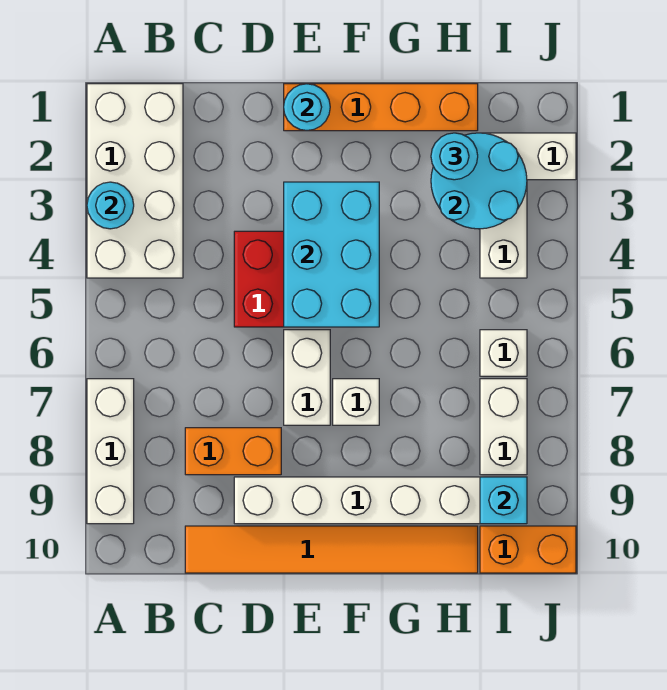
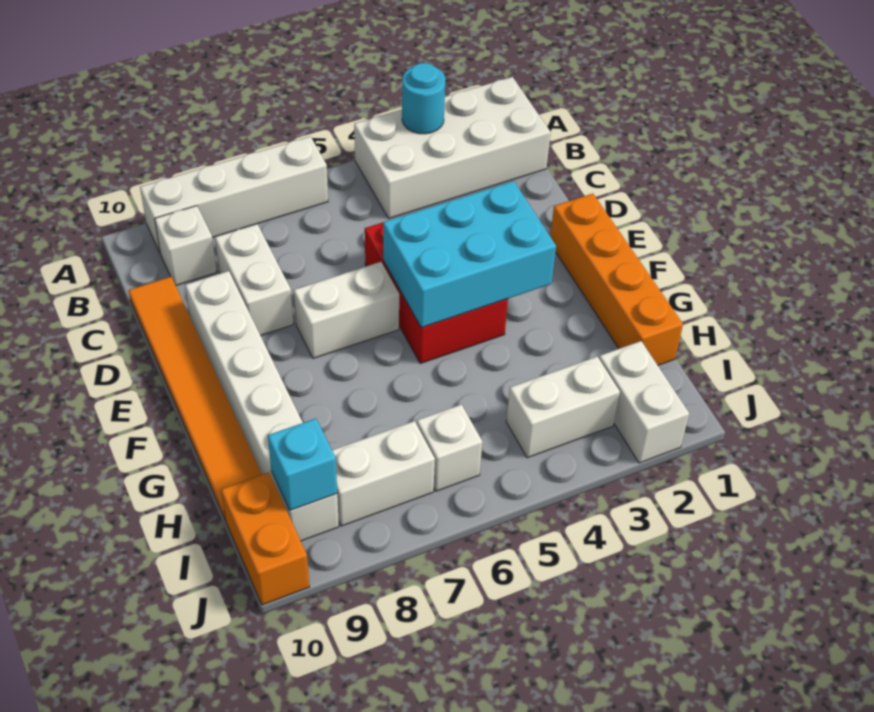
white brick A7:A9 level 1 -> white brick A6:A9 level 1
orange brick C8:D8 level 1 -> white brick C8:D8 level 1
cyan round brick E1 level 2 -> none
white brick F7 level 1 -> white brick B9 level 1
cyan round brick H2:I3 level 2 -> none
cyan round brick H2 level 3 -> none

